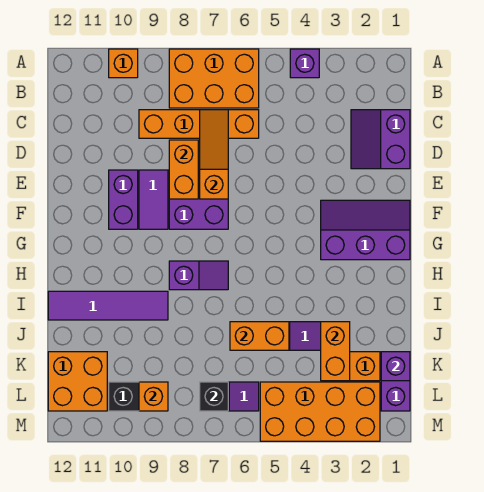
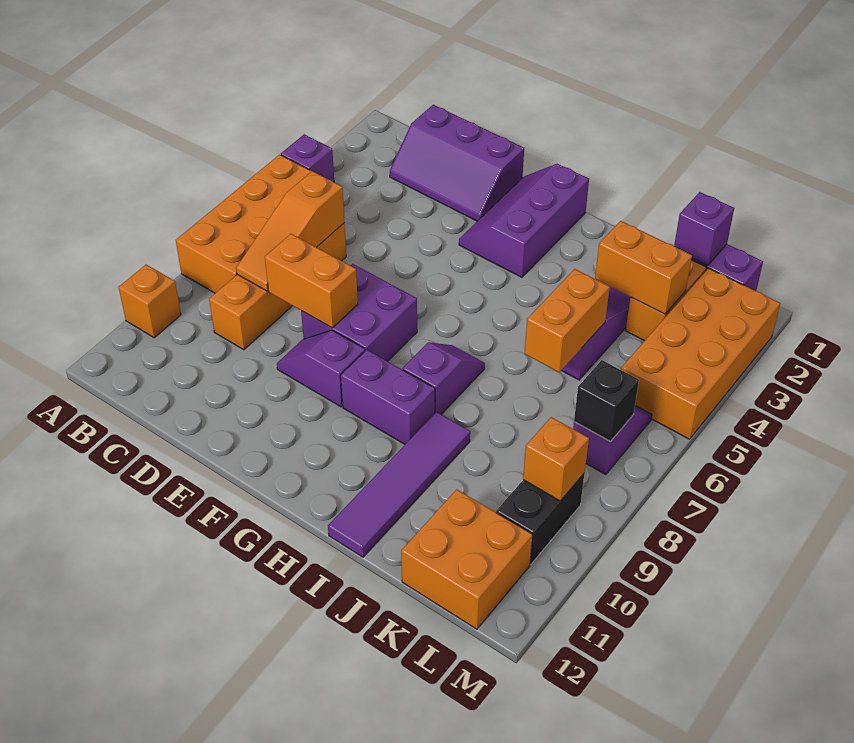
orange brick A6:B8 level 1 -> orange brick A5:B8 level 1
purple slope C1:D2 level 1 top 1 -> purple slope C1:E2 level 1 top 1
orange slope C7:E7 level 2 top E -> orange slope C6:C8 level 2 top 6
purple tile E9:F9 level 1 -> purple slope E9:F9 level 1 top F
purple brick E10:F10 level 1 -> purple brick G9:H9 level 1

